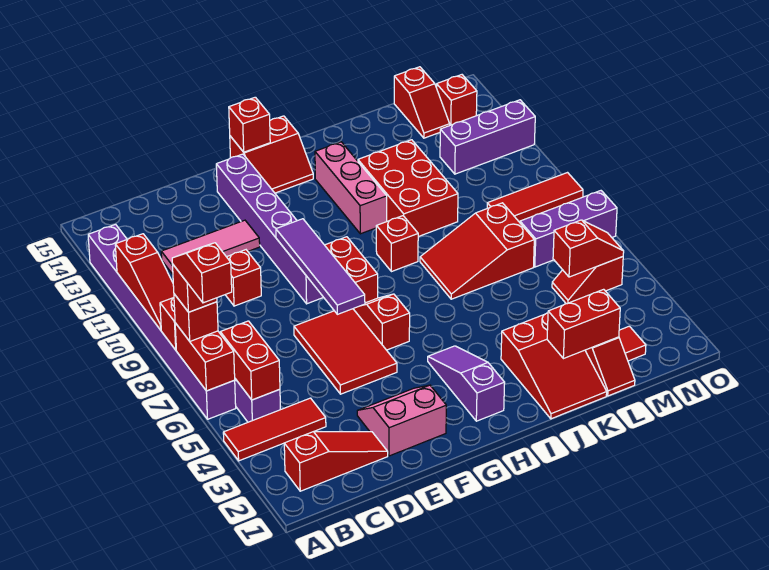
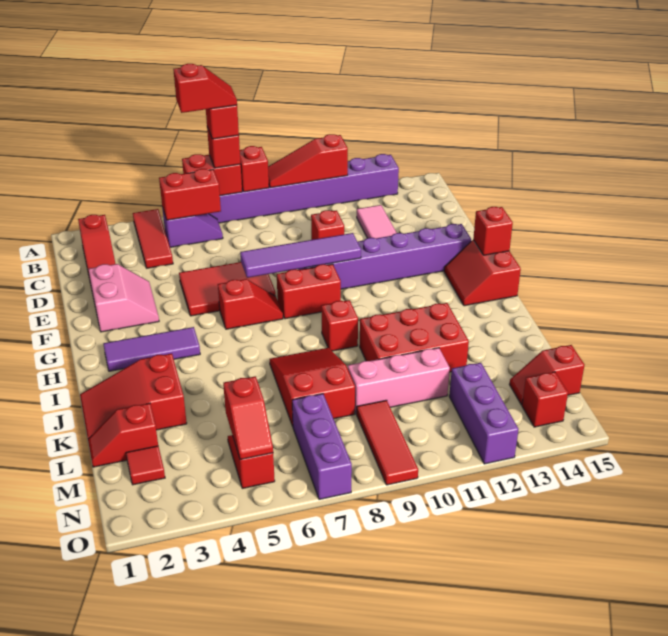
purple slope H2:H4 level 1 top 2 -> purple tile H2:H4 level 1
pink brick I11:I13 level 1 -> pink brick L9:L11 level 1
red brick K2:L2 level 2 -> none

